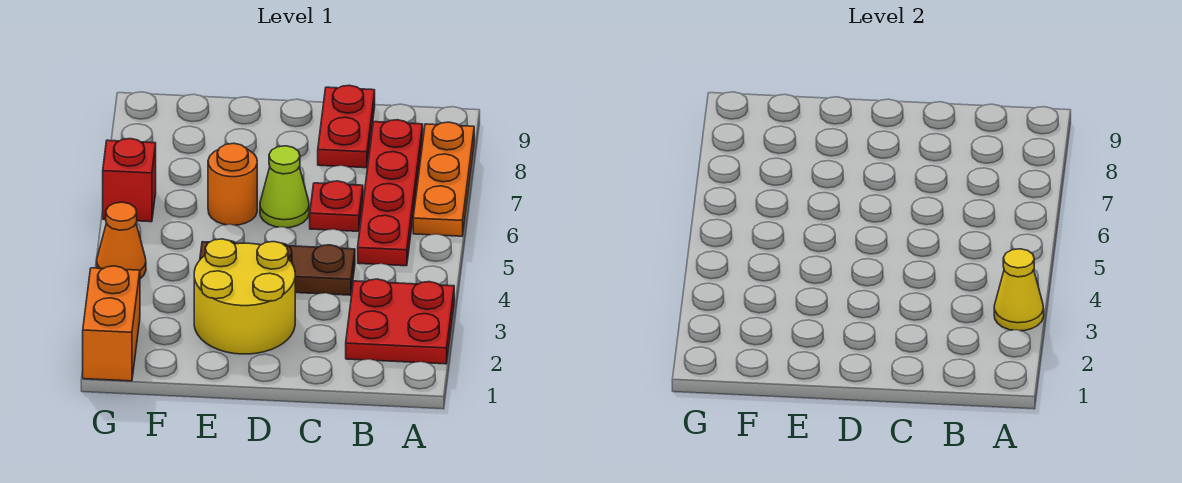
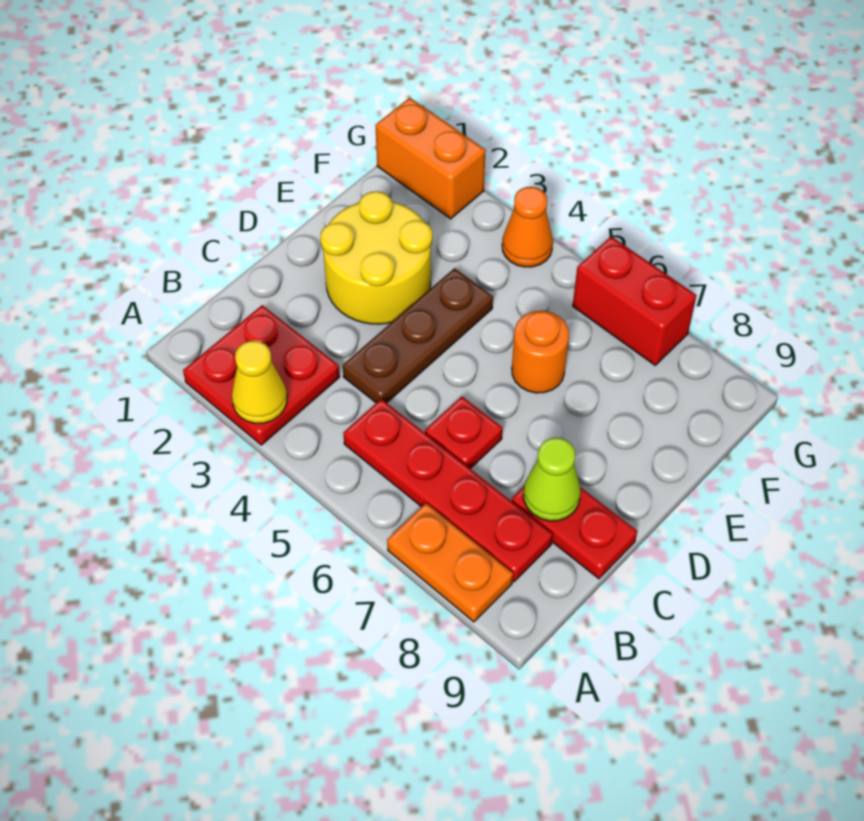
orange plate A6:A8 level 1 -> orange plate A7:A8 level 1
lime cone D6 level 1 -> lime cone C8 level 2
red brick G6 level 1 -> red brick G6:G7 level 1

